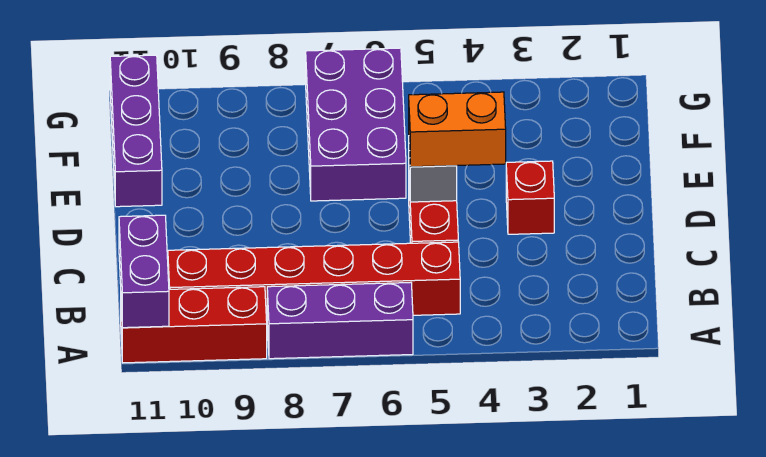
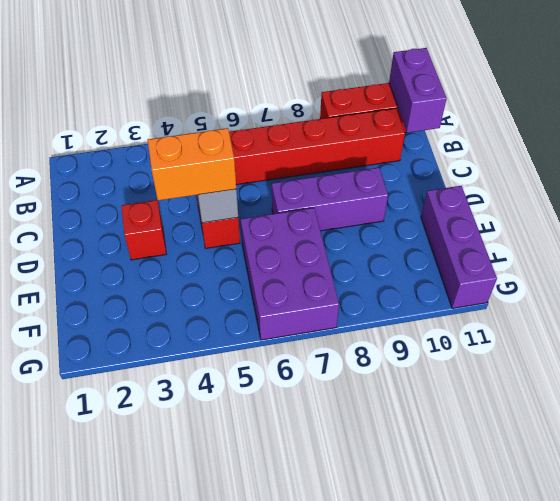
purple brick A6:A8 level 1 -> purple brick D7:D9 level 1

